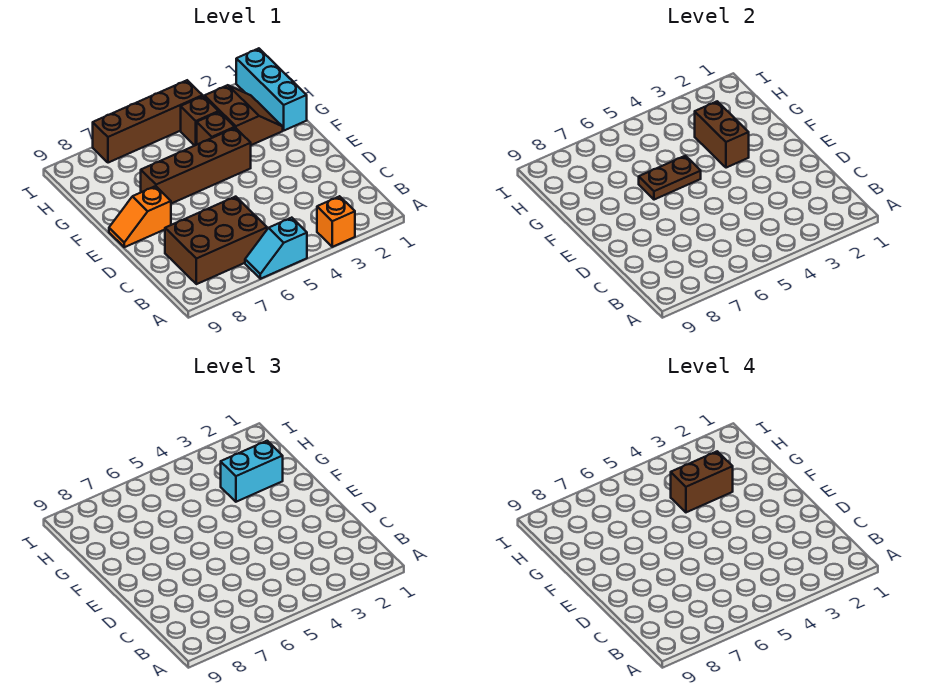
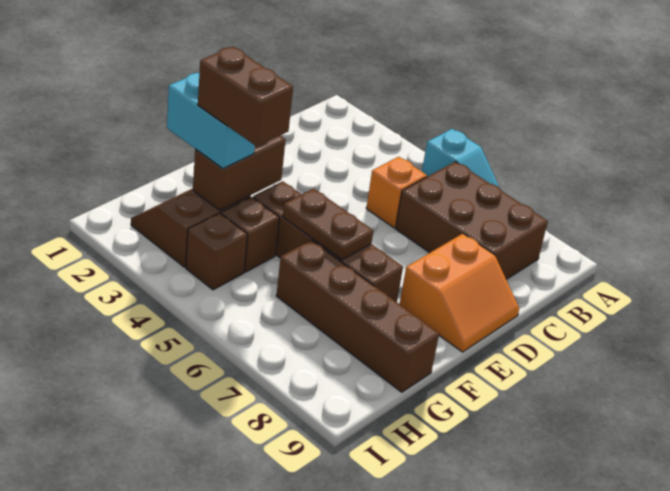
orange brick A3 level 1 -> orange brick C5 level 1
orange slope E8:E9 level 1 top 8 -> orange slope D8:E9 level 1 top 8
cyan brick G1:I1 level 1 -> none
brown brick I4:I7 level 1 -> brown brick G6:G9 level 1

